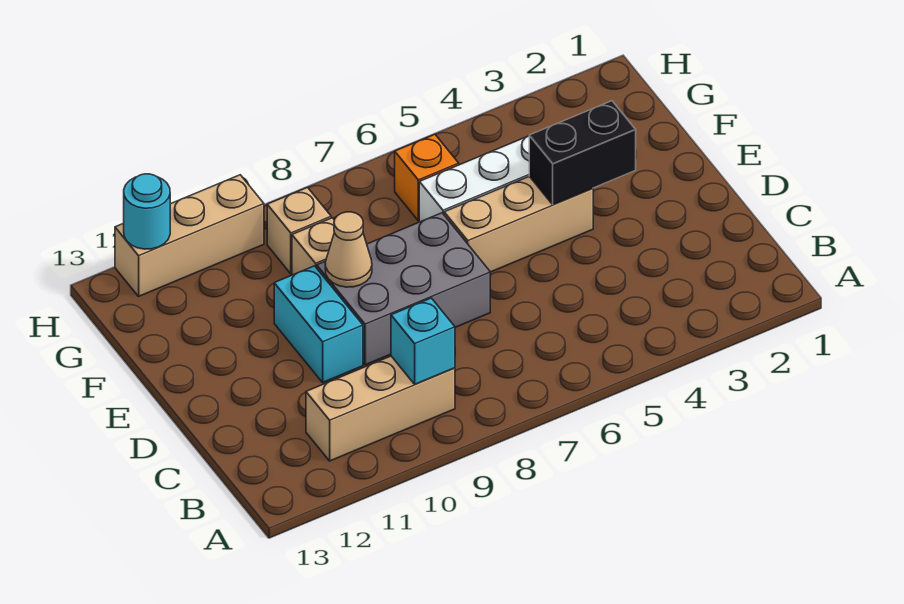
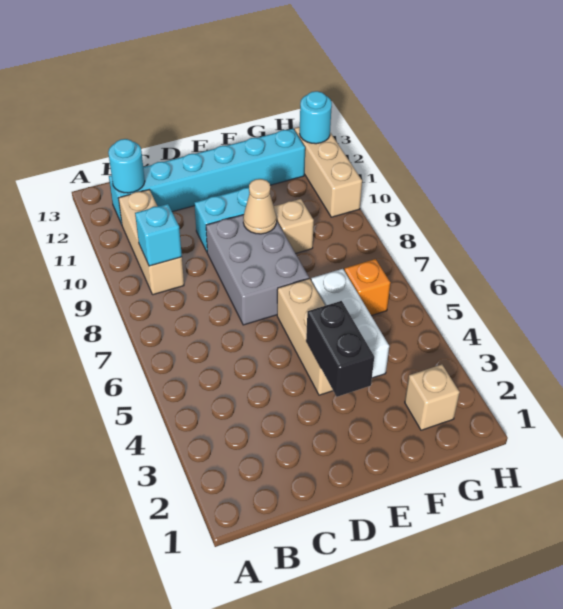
none -> cyan brick B12:G12 level 1
none -> cyan round brick B12 level 2
tan brick G9 level 1 -> tan brick G2 level 1

